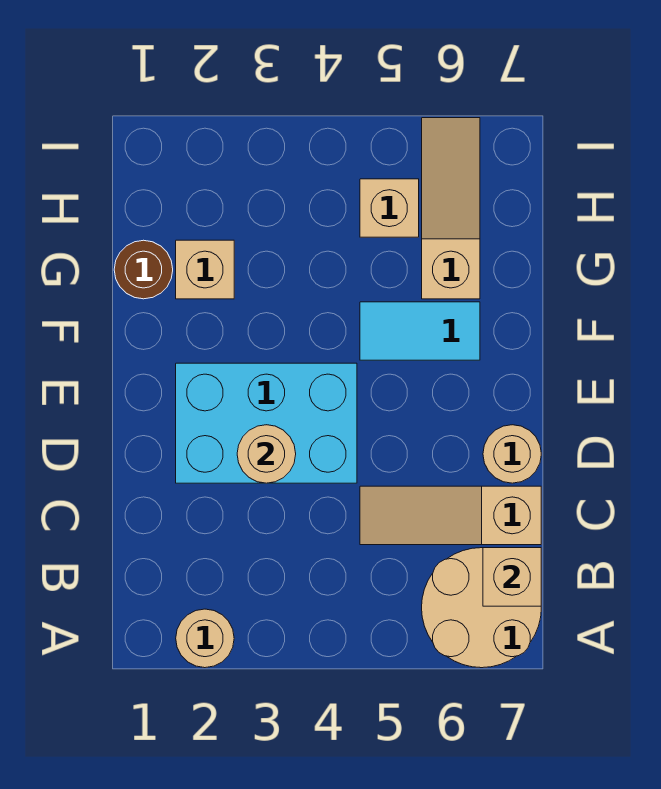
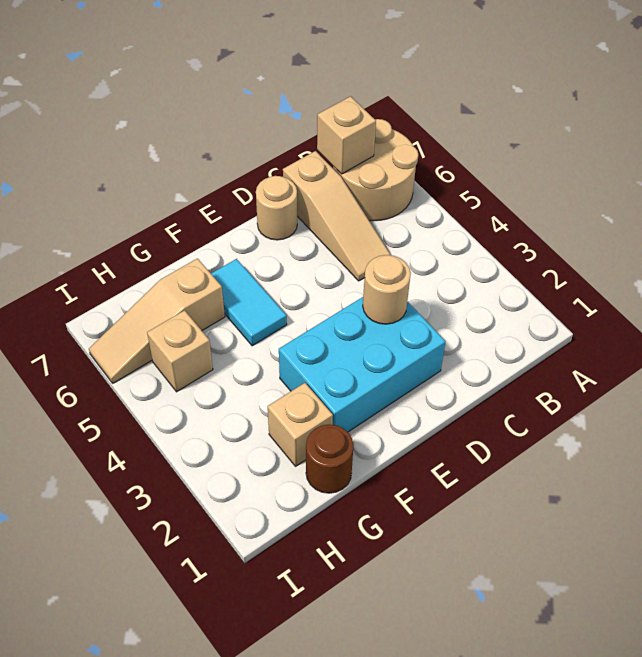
tan round brick A2 level 1 -> none
cyan brick D2:E4 level 1 -> cyan brick D2:F3 level 1

